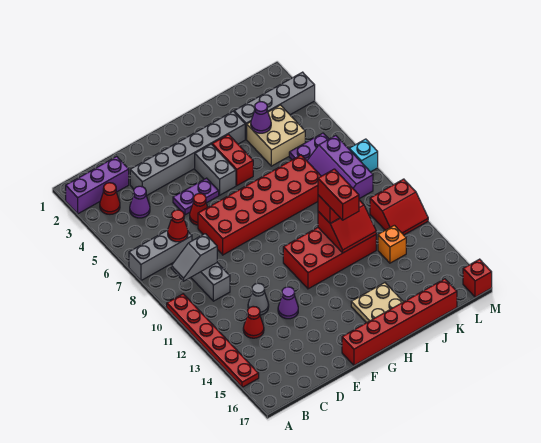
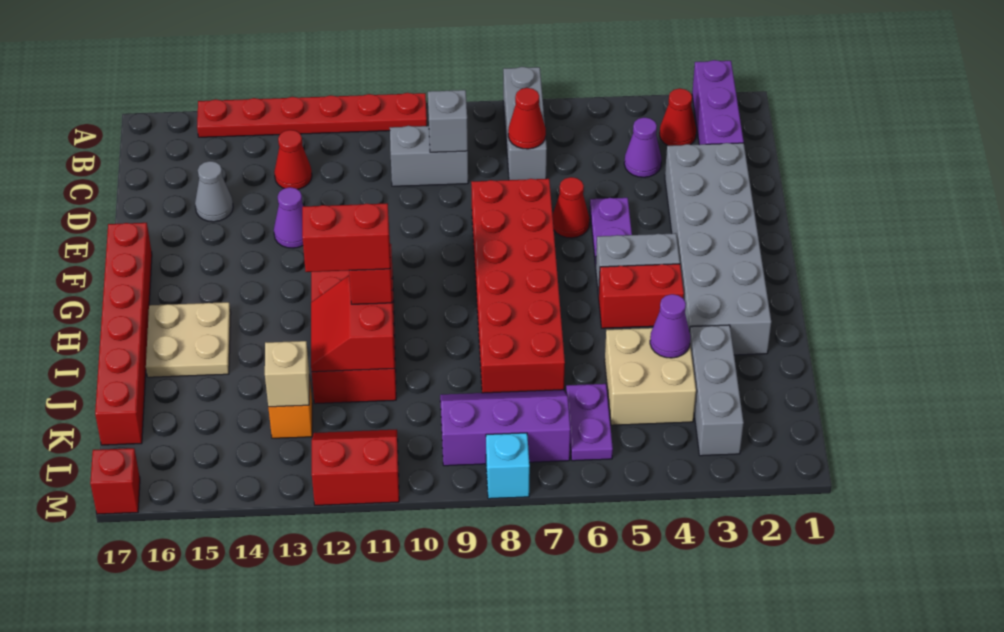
grey brick D3:I3 level 1 -> grey brick D2:I3 level 1
grey cone D12 level 1 -> grey cone D15 level 1
grey brick J3:M3 level 1 -> grey brick J3:L3 level 1
none -> tan brick K13 level 2
red slope L11:M12 level 1 top 11 -> red slope L11:M12 level 1 top M

